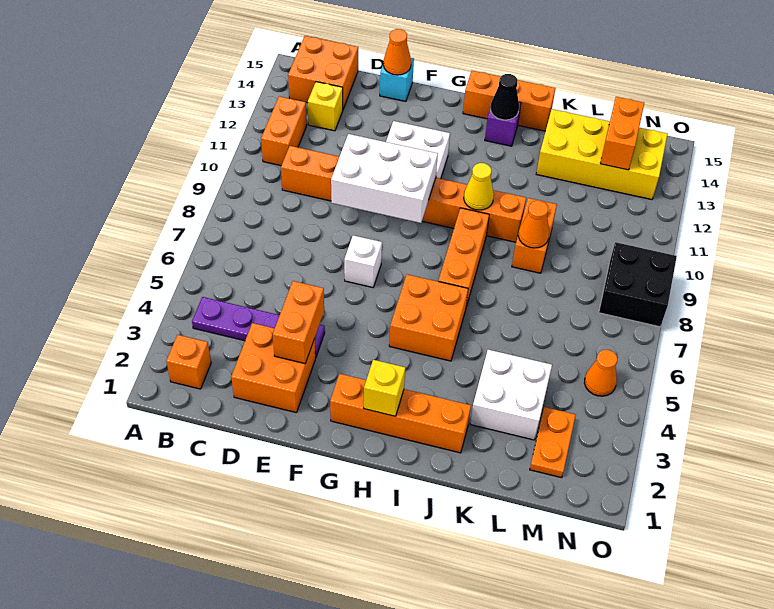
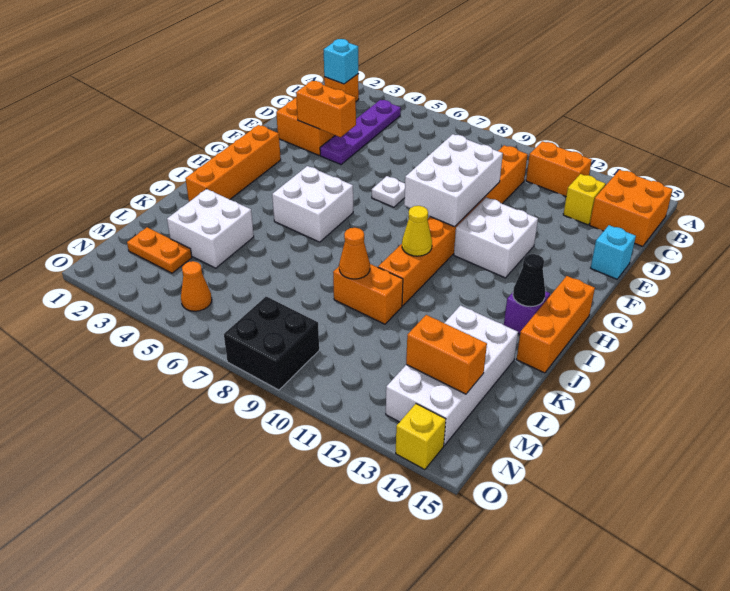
none -> cyan brick B2 level 2
orange cone E15 level 2 -> none
white brick F7 level 1 -> white plate F7 level 1
yellow brick H2 level 2 -> yellow brick O14 level 1
orange brick H5:I6 level 1 -> white brick H5:I6 level 1
orange brick I7:I9 level 1 -> none
yellow brick K13:N14 level 1 -> white brick K13:N14 level 1

